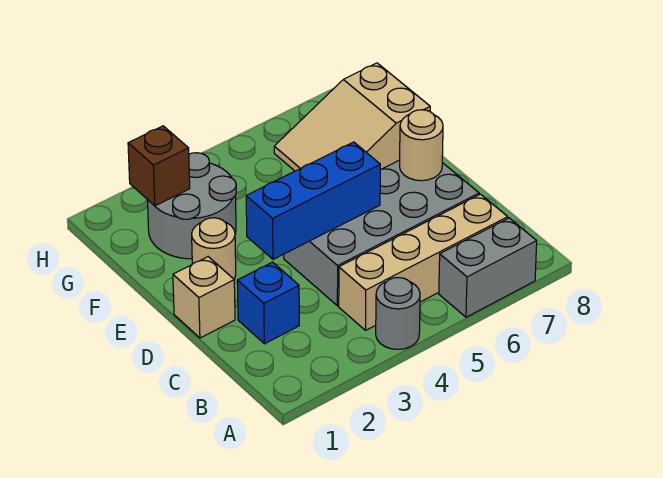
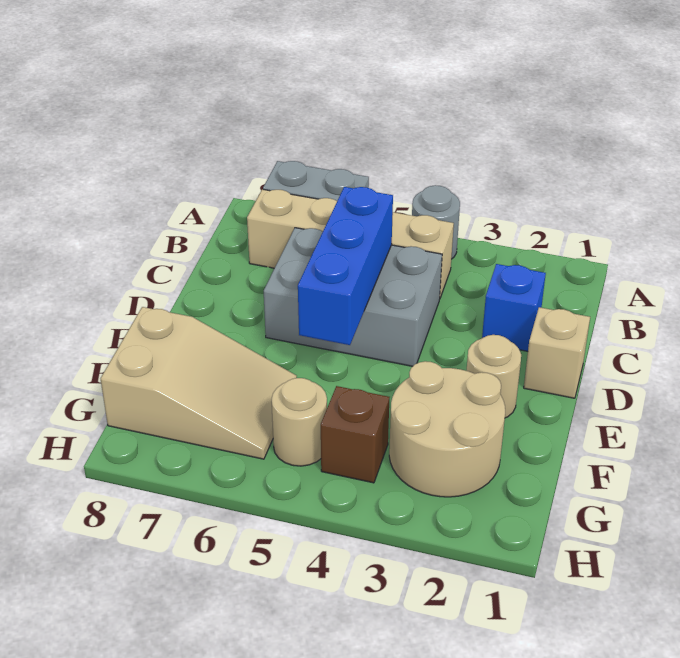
grey brick C4:D7 level 1 -> grey brick C4:D6 level 1
blue brick D3:D5 level 2 -> blue brick C5:E5 level 2
tan round brick D7 level 2 -> tan round brick G5 level 1
grey round brick F2:G3 level 1 -> tan round brick F2:G3 level 1
brown brick G2 level 2 -> brown brick G4 level 1

